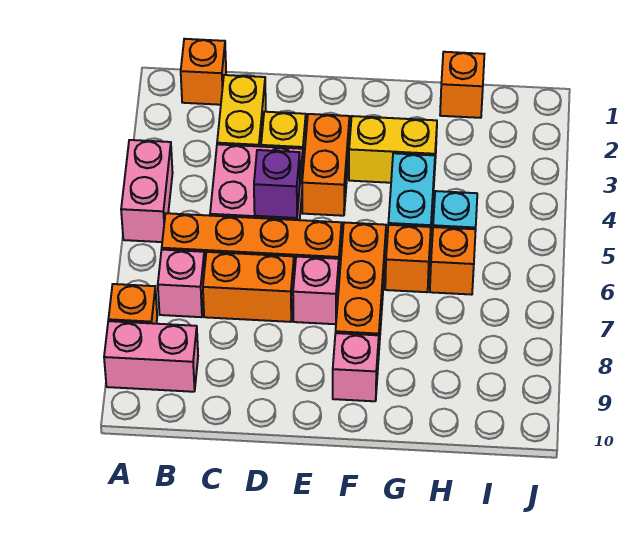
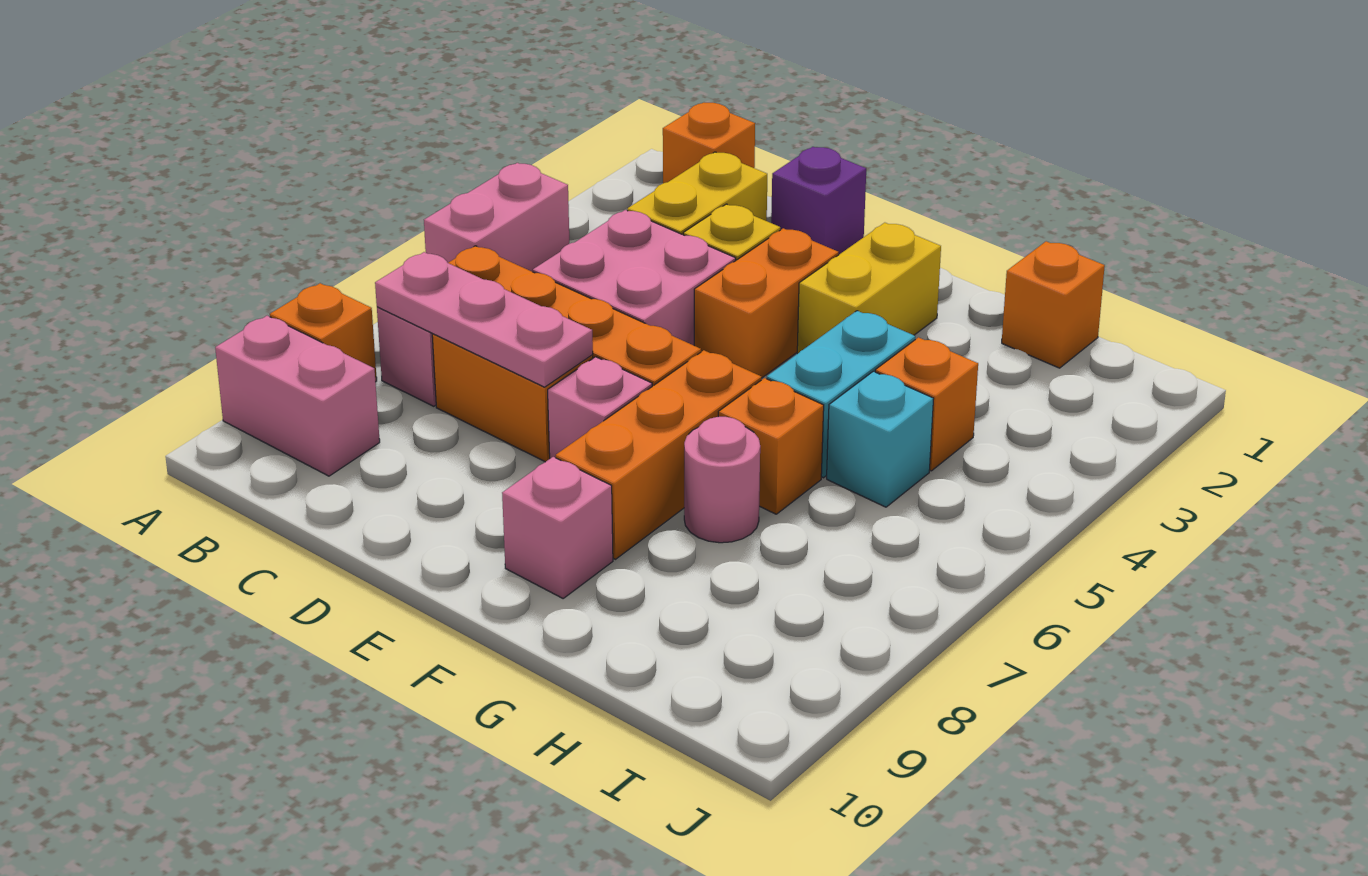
none -> pink plate B7:D7 level 2
purple brick D5 level 2 -> purple brick D1 level 1
yellow brick F3:G3 level 1 -> yellow brick F2:F3 level 1
none -> pink round brick G7 level 1
orange brick H6 level 1 -> orange brick H4 level 1

